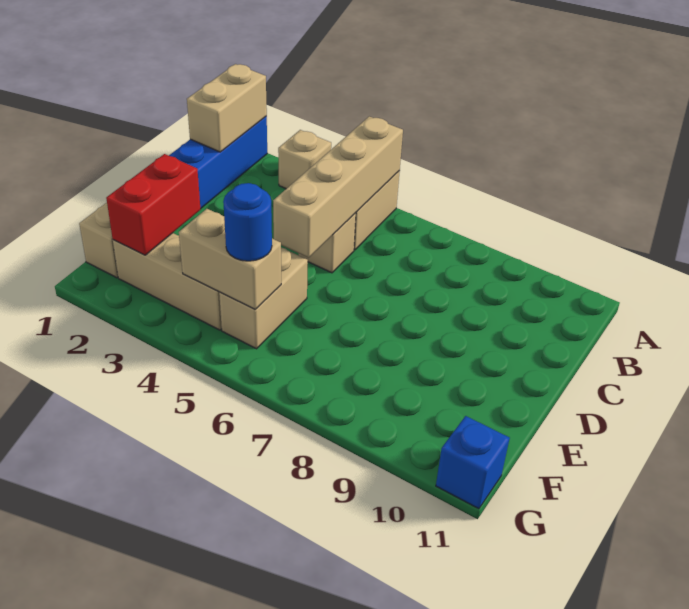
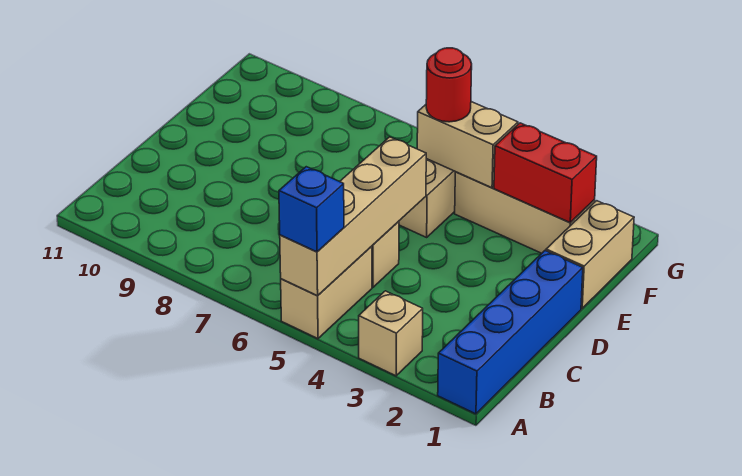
tan brick A1:B1 level 2 -> none
red brick E2:F2 level 2 -> red brick F2:F3 level 2
blue round brick F5 level 3 -> red round brick F5 level 3
blue brick G11 level 1 -> blue brick A5 level 3

